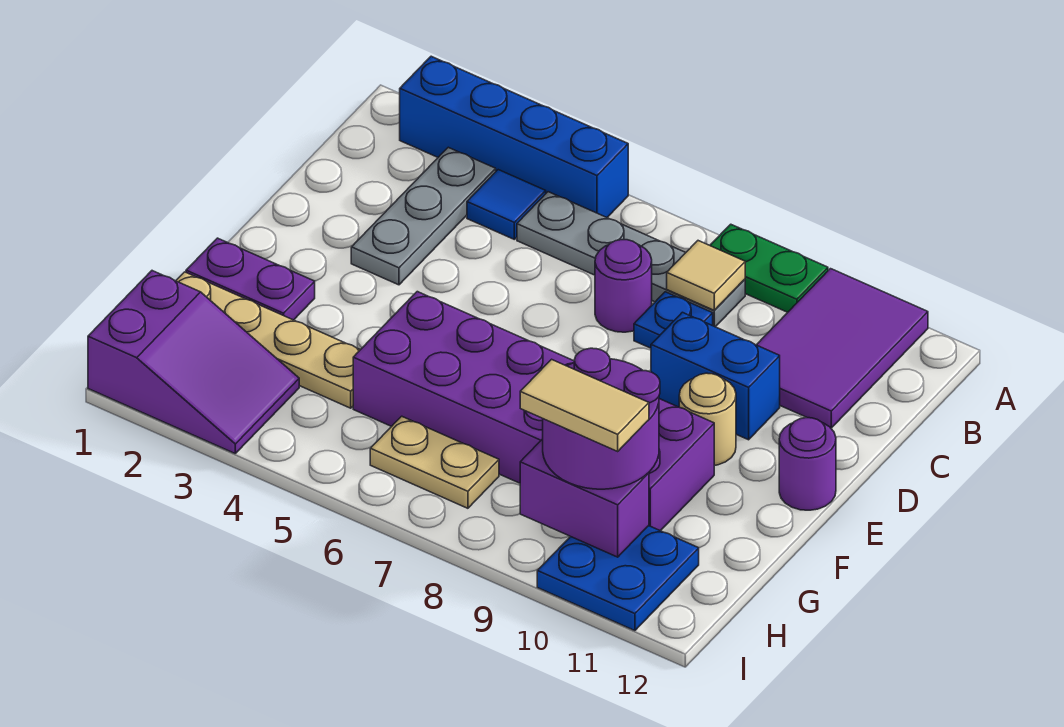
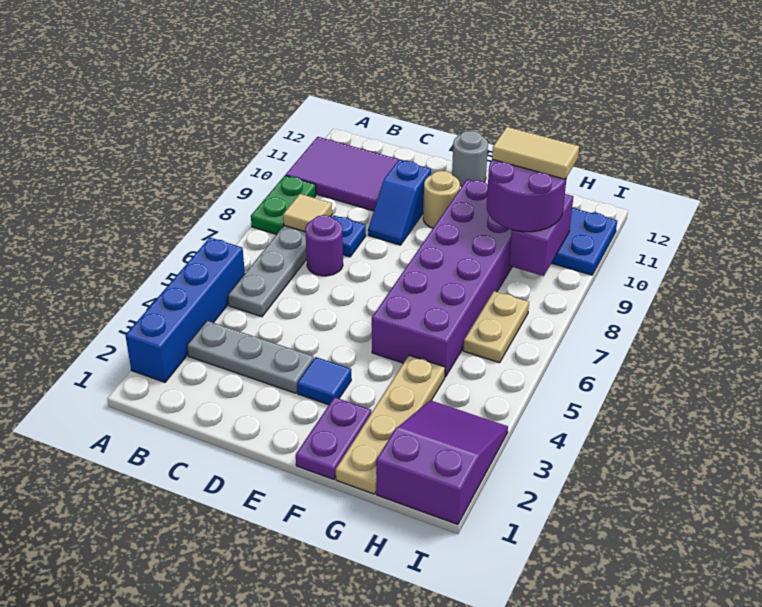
blue tile B4 level 1 -> blue tile E3 level 1
blue brick D9:D10 level 1 -> blue slope D9:D10 level 1 top 10
purple round brick E12 level 1 -> grey round brick E12 level 1
tan tile H9:H10 level 4 -> tan tile G10:H10 level 4

